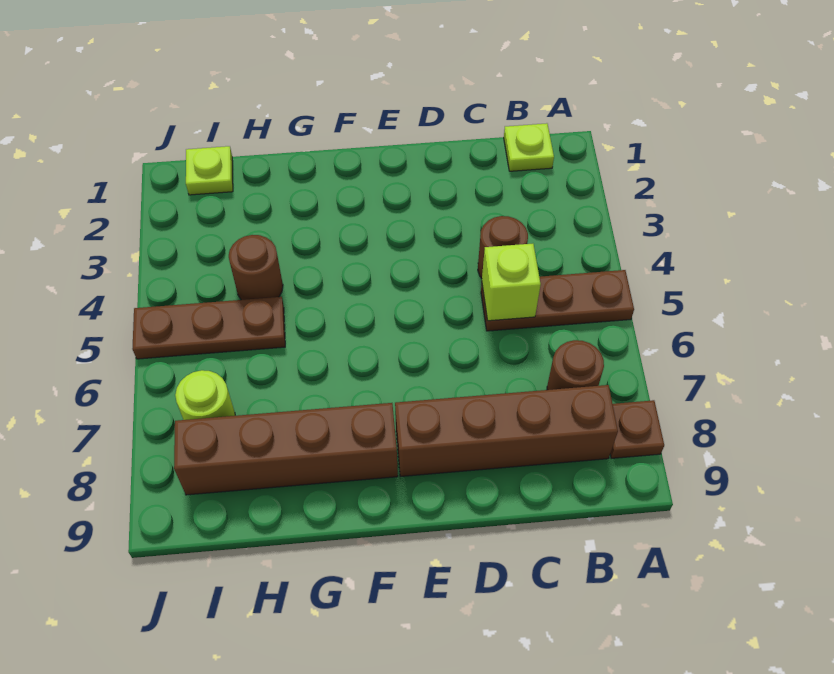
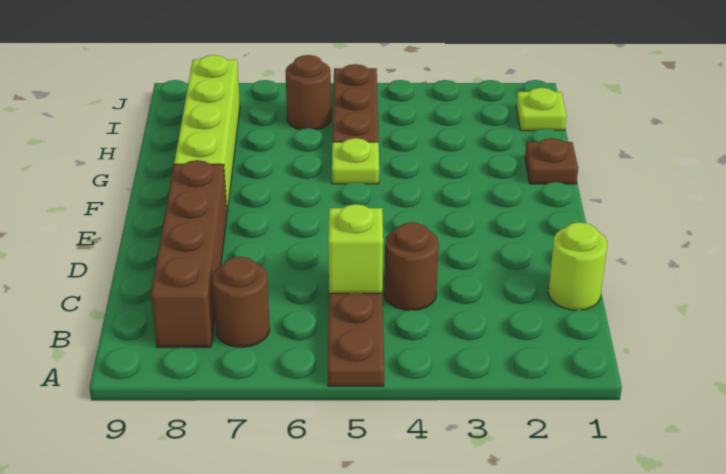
brown plate A8 level 1 -> brown plate G1 level 1
lime plate B1 level 1 -> lime plate G5 level 1
brown brick F8:I8 level 1 -> lime brick F8:I8 level 1
brown round brick H4 level 1 -> brown round brick I6 level 1
lime round brick I7 level 1 -> lime round brick C1 level 1

